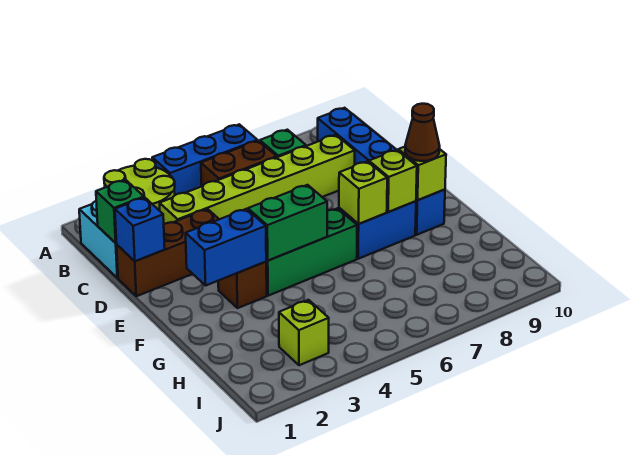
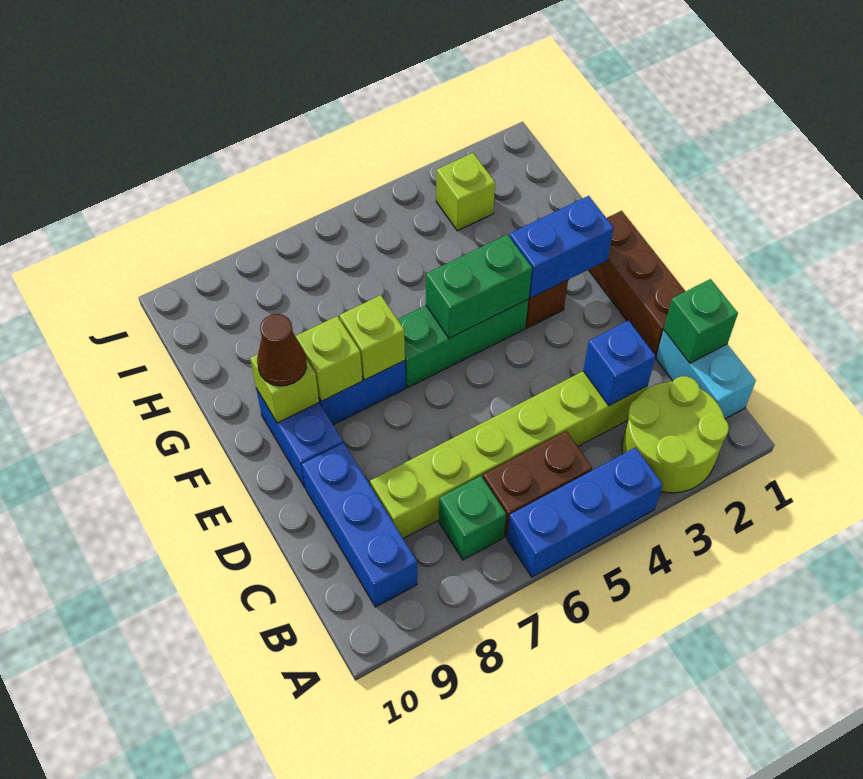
brown brick D1:D3 level 1 -> brown brick D1:F1 level 1
blue brick D1 level 2 -> blue brick C3 level 2

